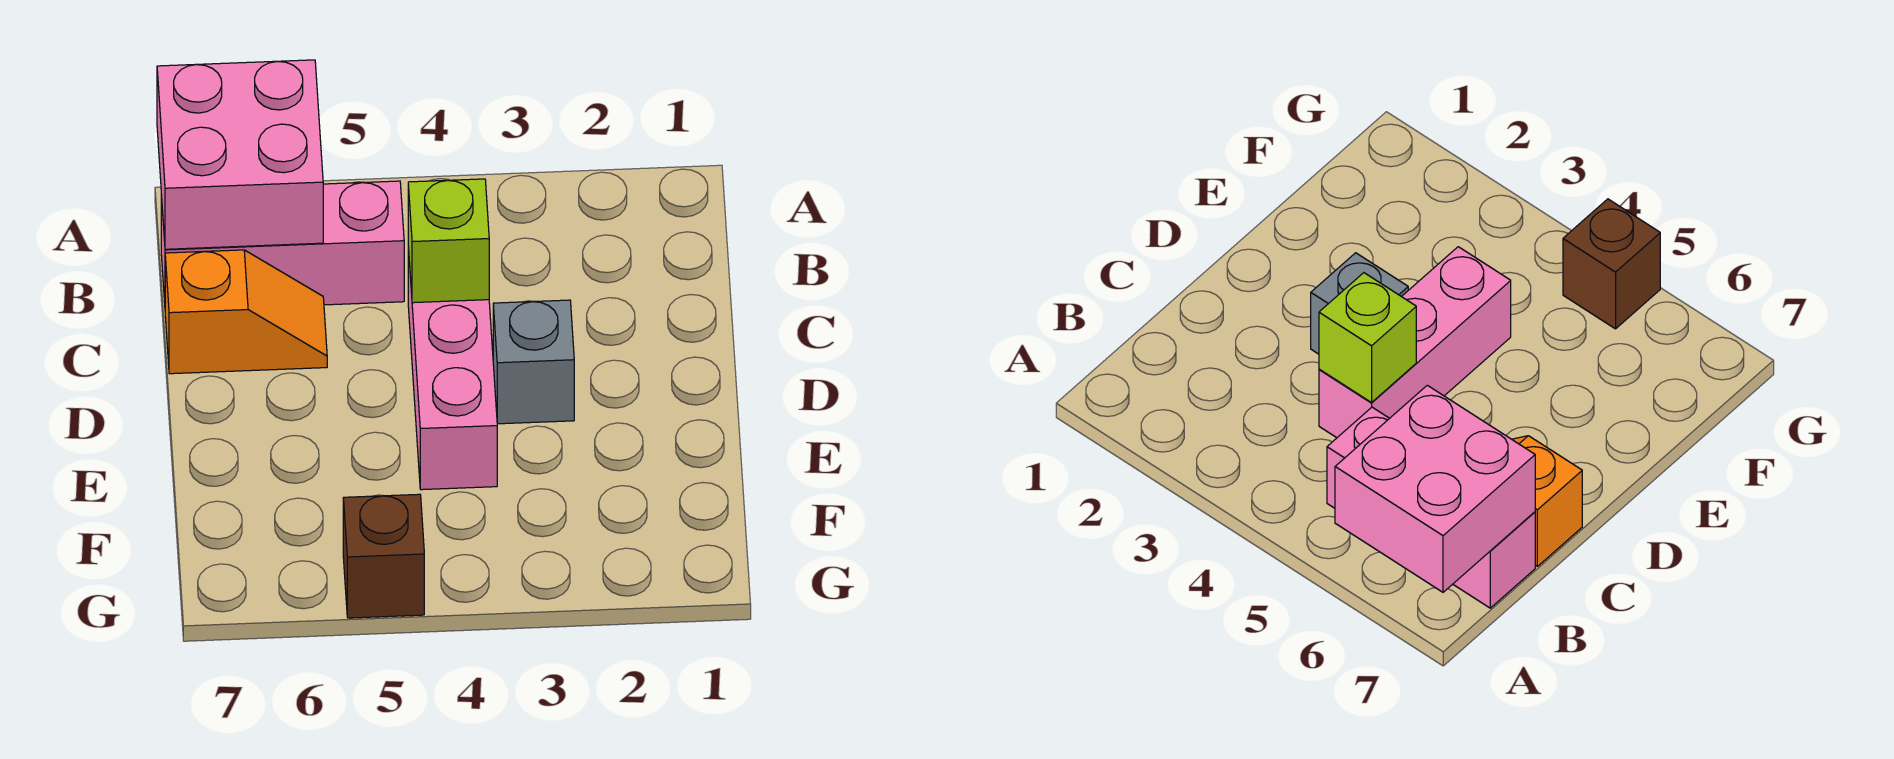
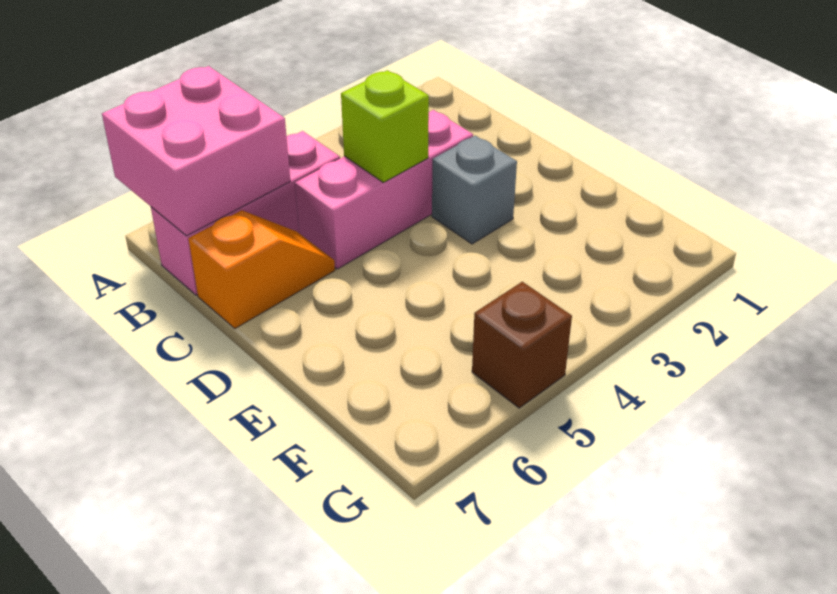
pink brick C4:E4 level 1 -> pink brick C3:C5 level 1

